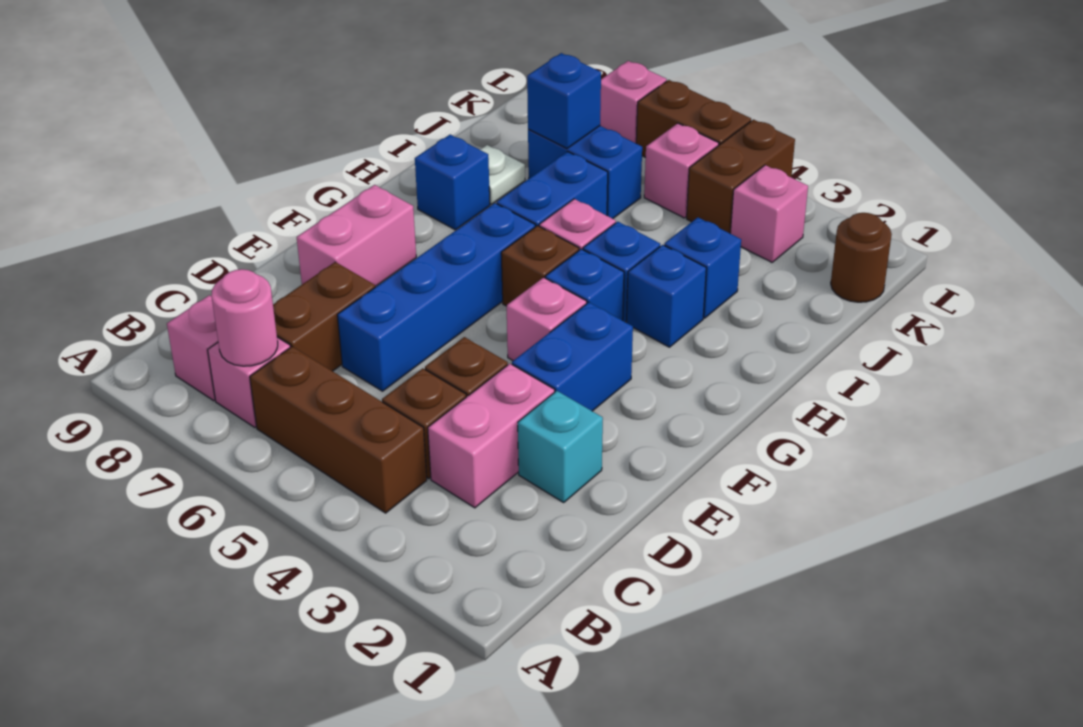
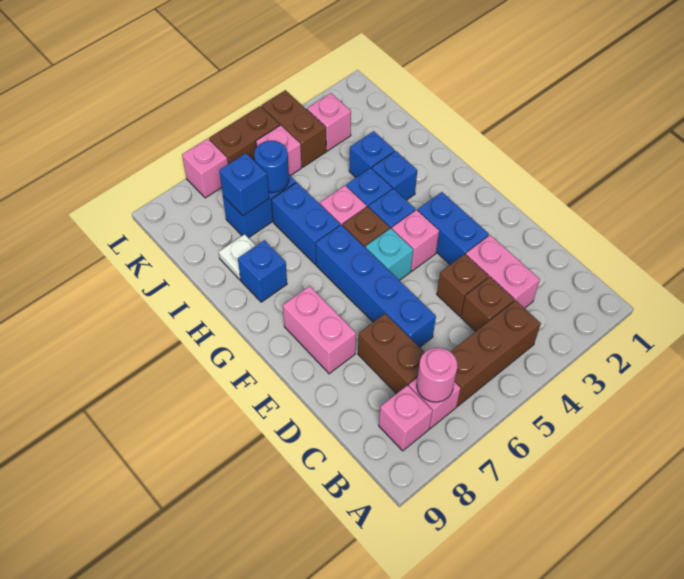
cyan brick D2 level 1 -> cyan brick F5 level 1
none -> blue round brick J6 level 2
brown round brick K1 level 1 -> none

